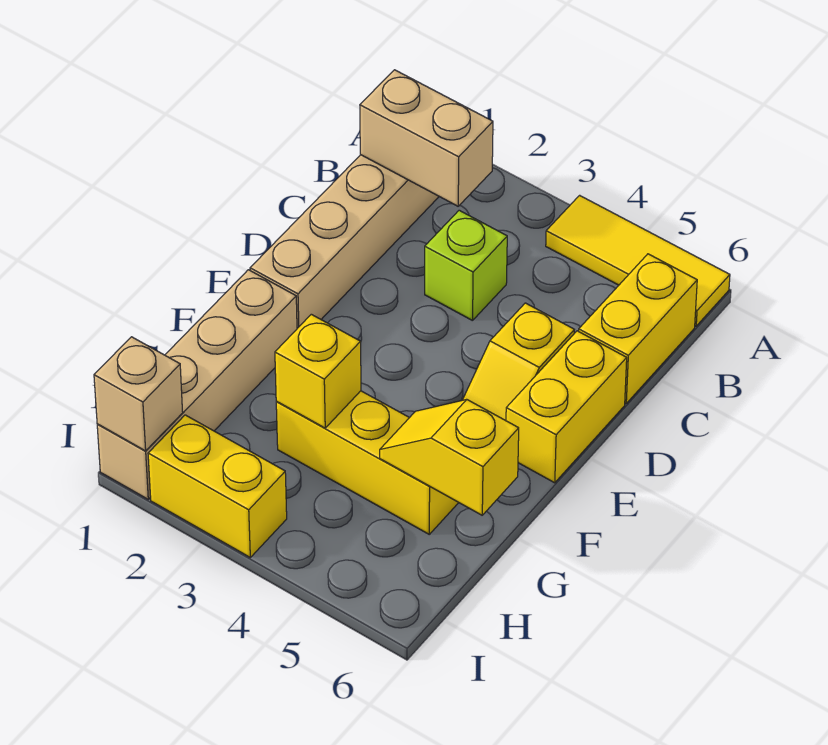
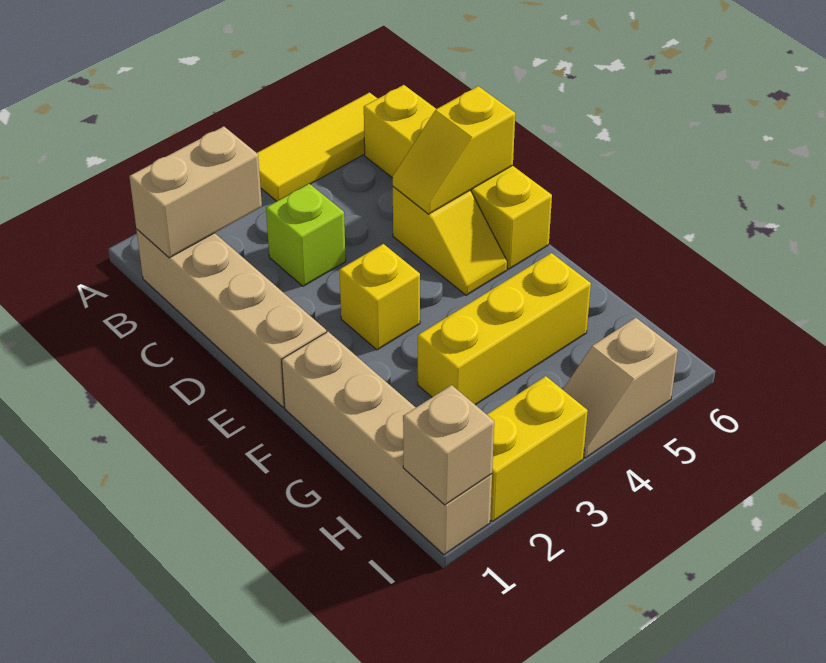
yellow brick G3 level 2 -> yellow brick E3 level 1
yellow slope G5:G6 level 2 top 6 -> yellow slope D5:D6 level 2 top 6
none -> tan slope I4:I5 level 1 top 5

